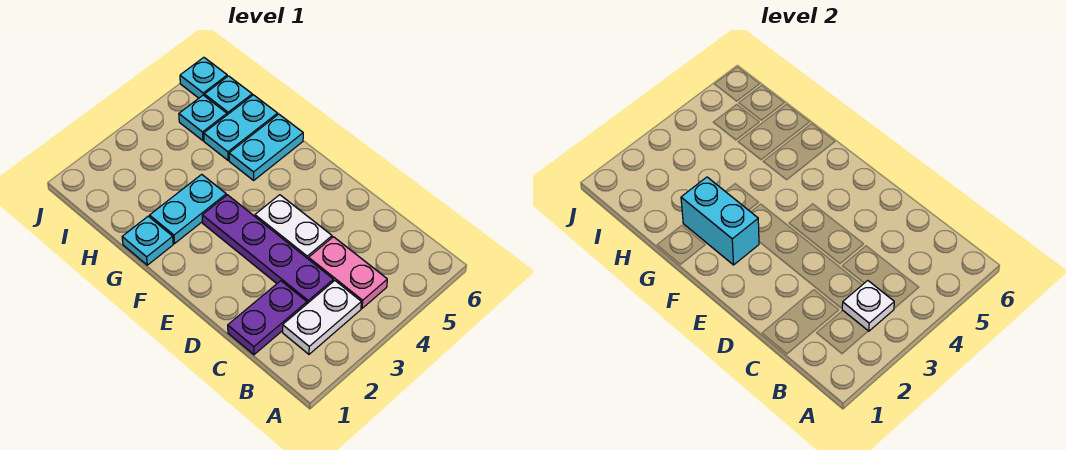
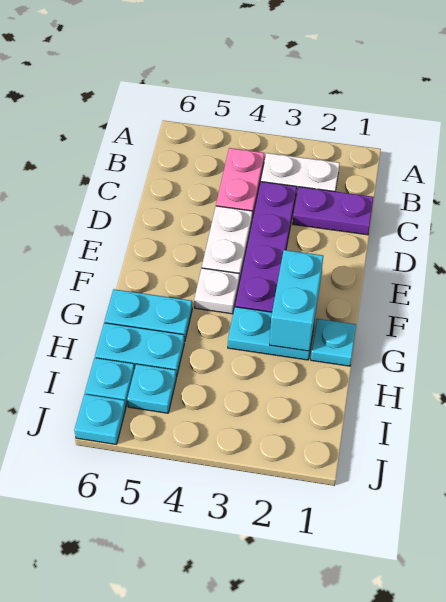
white plate B3 level 2 -> white plate F4 level 1

